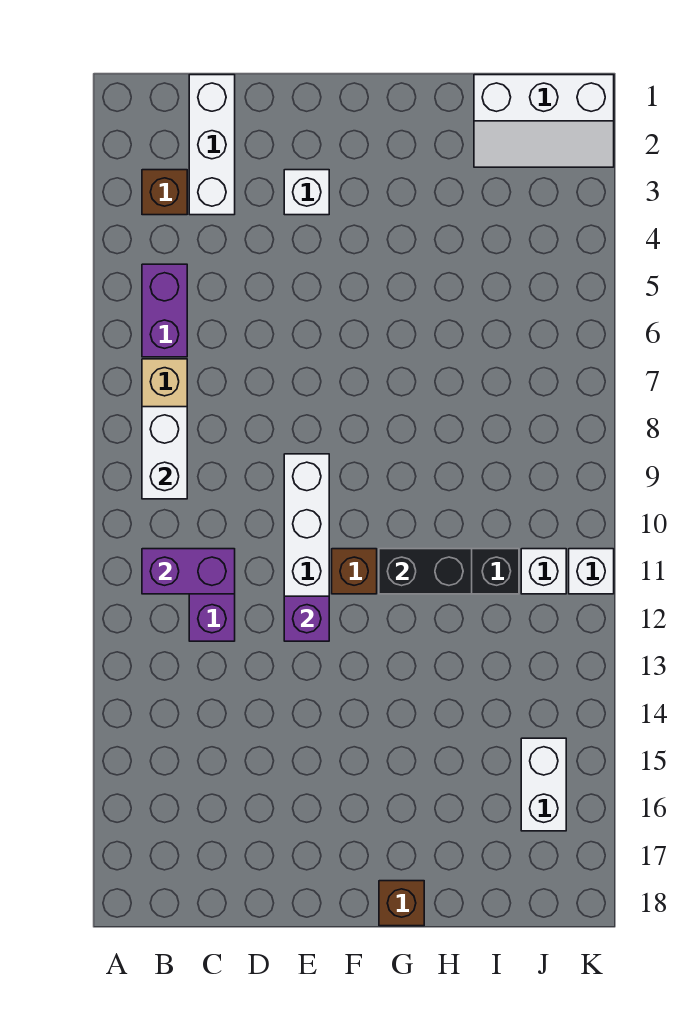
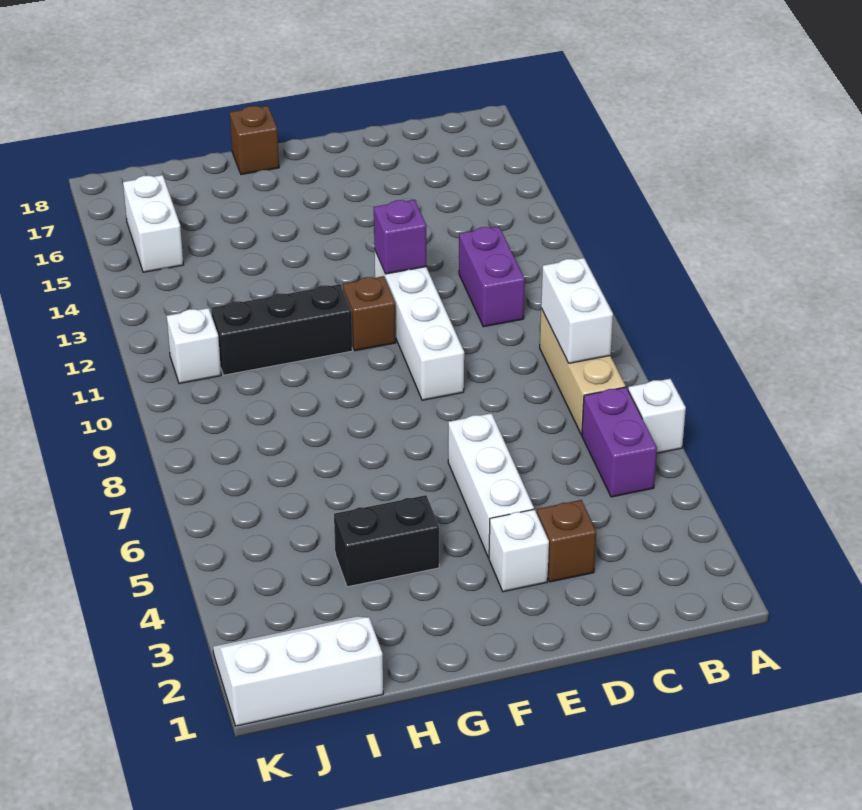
brown brick B3 level 1 -> brown brick D3 level 1
purple brick B11:C11 level 2 -> none
white brick C1:C3 level 1 -> white brick E4:E6 level 1
black brick G11:H11 level 2 -> black brick G4:H4 level 1
white brick K11 level 1 -> white brick A6 level 1

